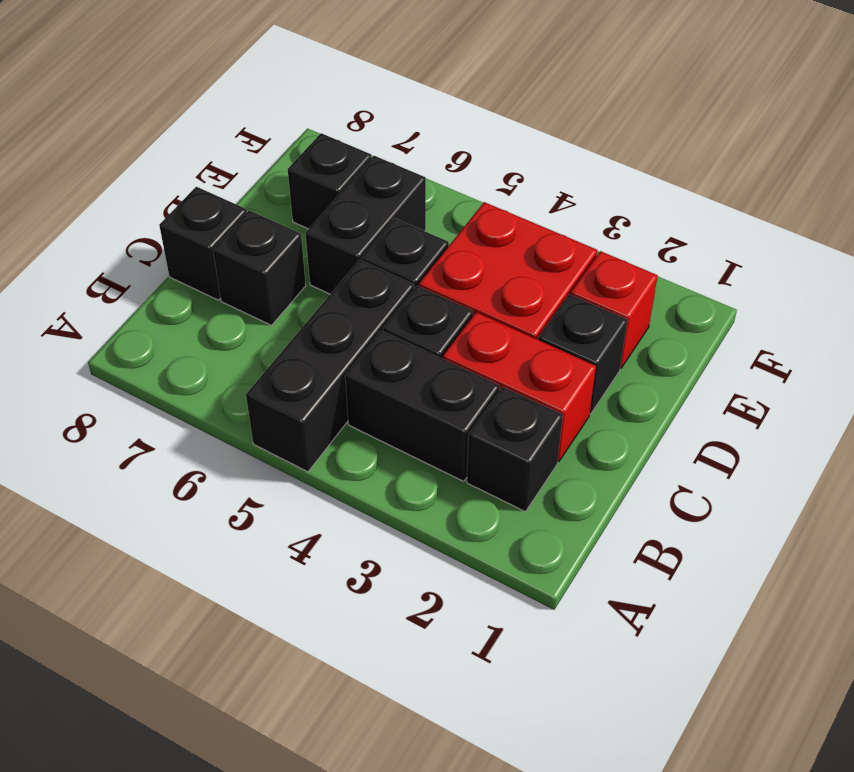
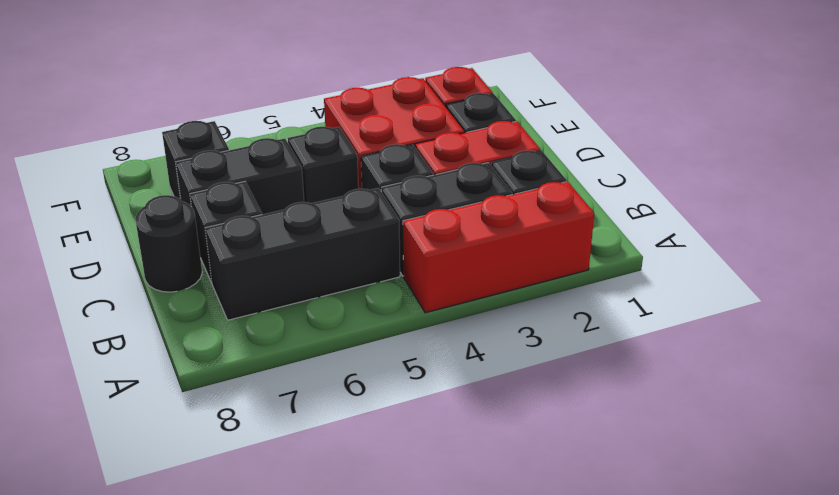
none -> red brick A2:A4 level 1
black brick A5:C5 level 1 -> black brick B5:B7 level 1
black brick C8 level 1 -> black round brick C8 level 1
black brick D6:E6 level 1 -> black brick D6:D7 level 1

